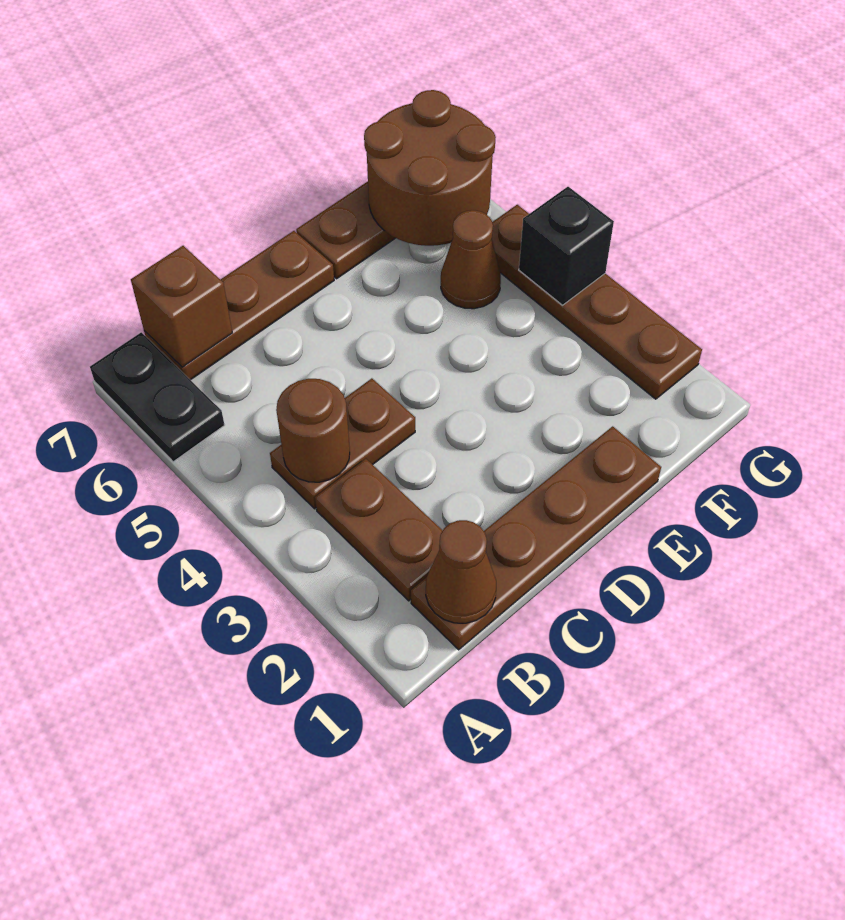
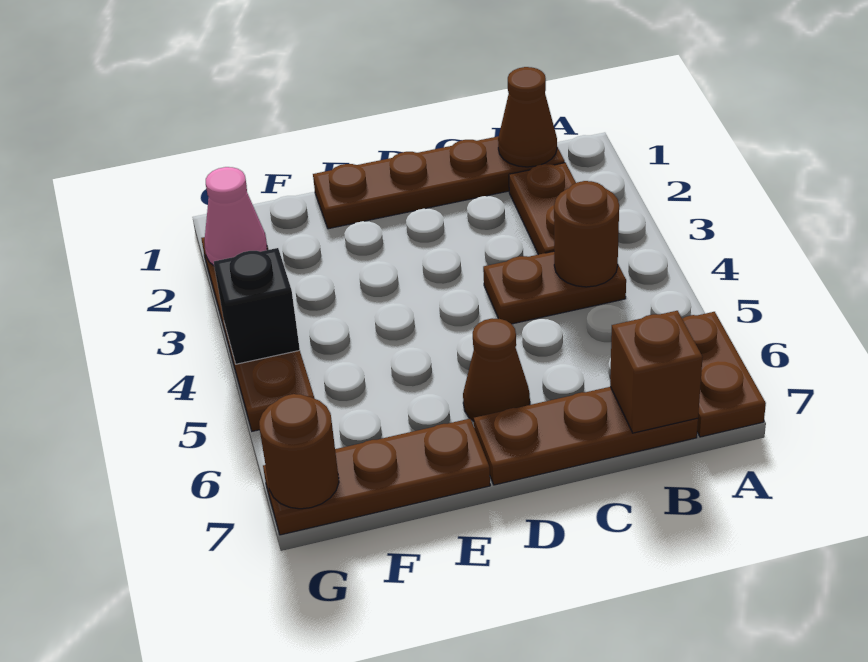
black plate A6:A7 level 1 -> brown plate A6:A7 level 1
brown cone F5 level 1 -> brown cone D6 level 1
brown round brick F6:G7 level 2 -> brown round brick G7 level 2
none -> pink cone G2 level 2

